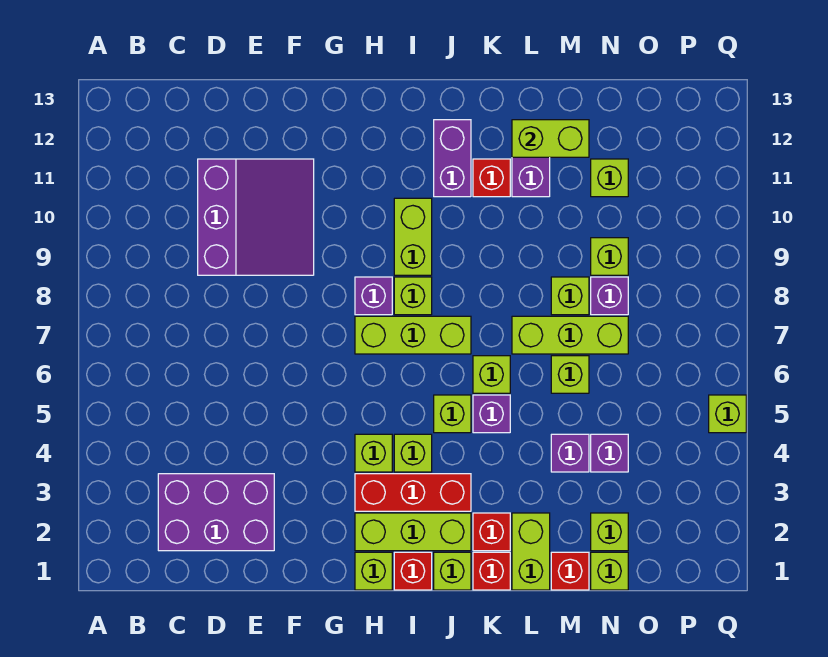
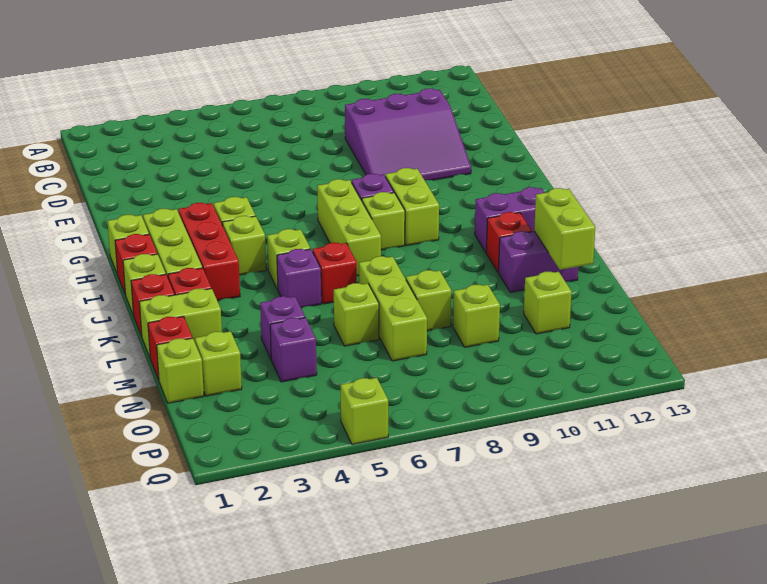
purple brick C2:E3 level 1 -> none
lime brick I9:I10 level 1 -> lime brick H9:I9 level 1
lime brick K6 level 1 -> red brick K6 level 1
purple brick N8 level 1 -> none

